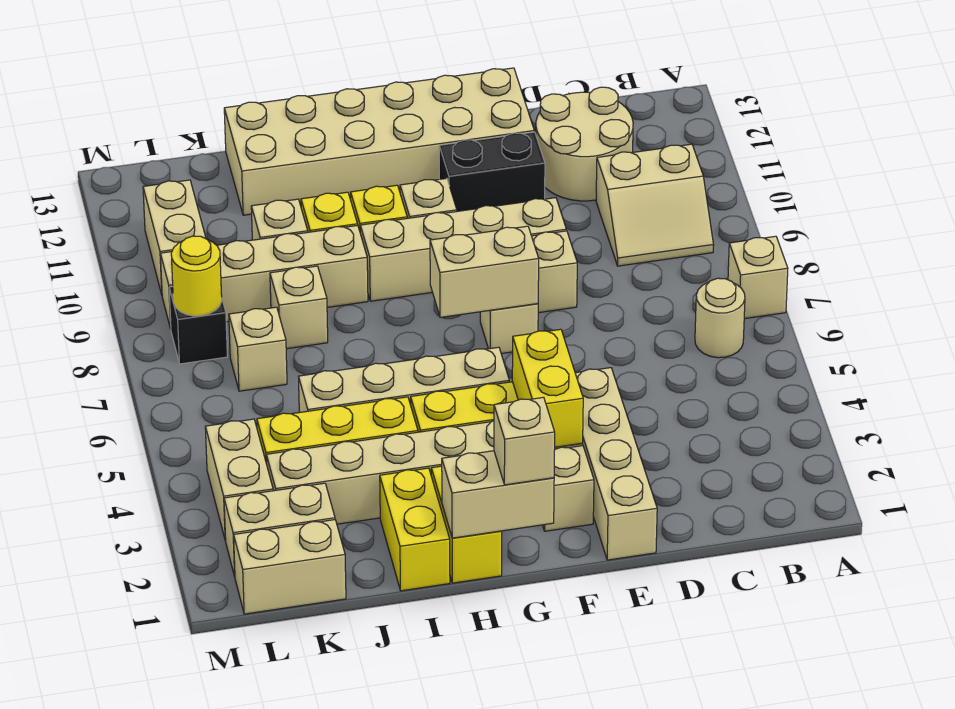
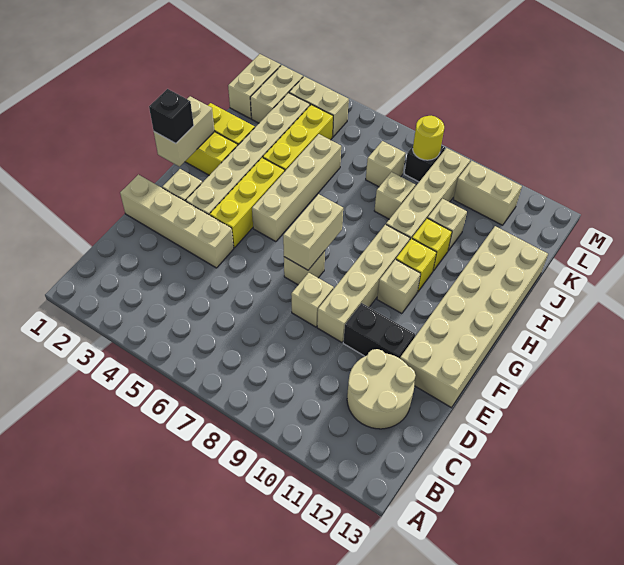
tan brick A7 level 1 -> none
tan round brick B6 level 1 -> none
tan slope B9:C10 level 1 top 10 -> none
black brick E11:F11 level 1 -> black brick E10:E11 level 1
yellow brick F3:F4 level 2 -> none
tan brick G1 level 3 -> black brick G1 level 3

